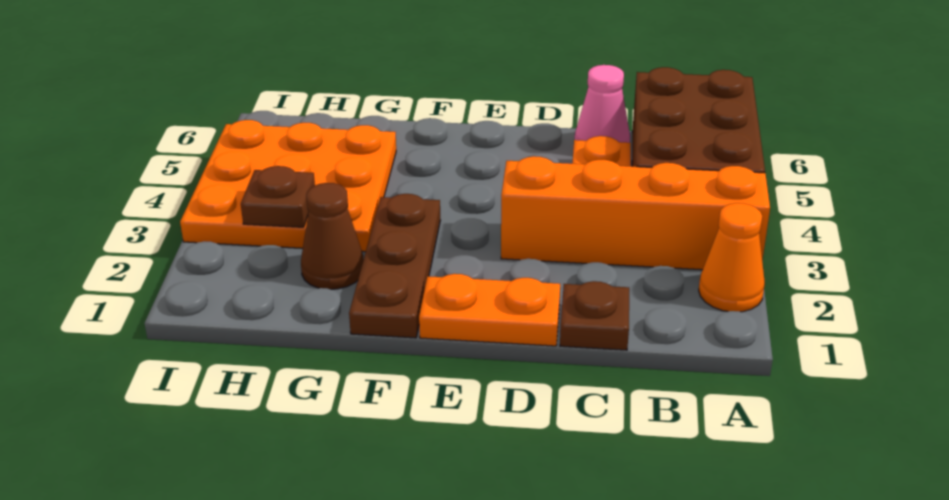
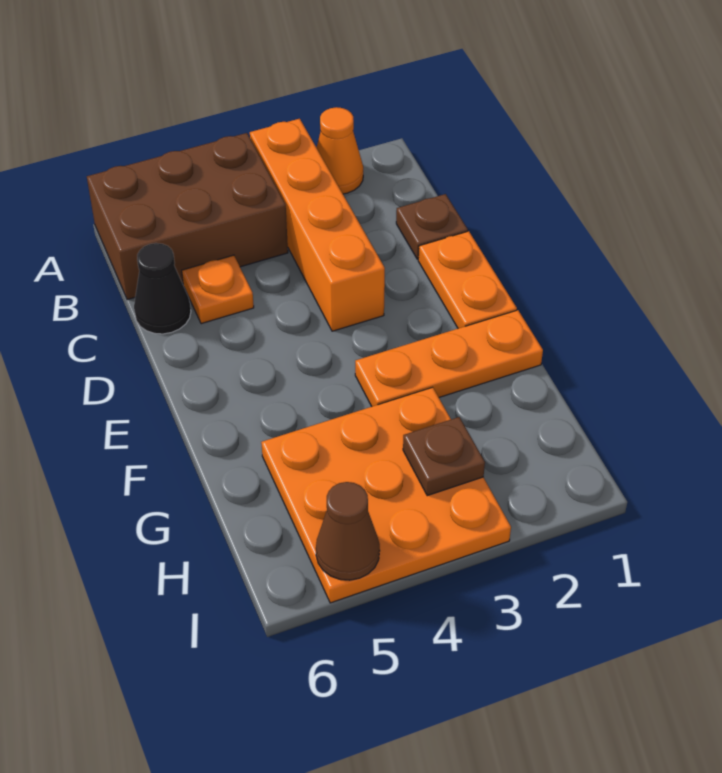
pink cone C6 level 1 -> black cone C6 level 1
brown plate F1:F3 level 1 -> orange plate F1:F3 level 1
brown cone G2 level 1 -> brown cone I5 level 2

